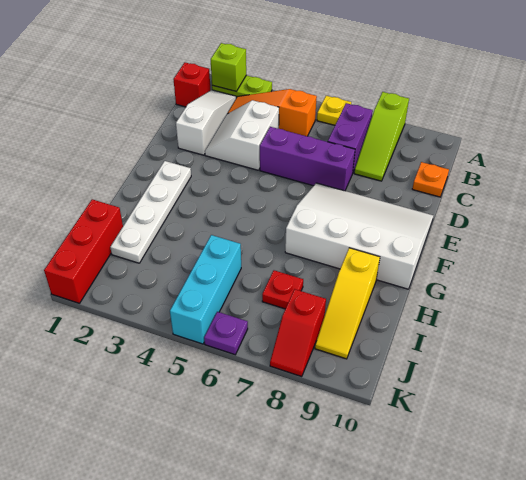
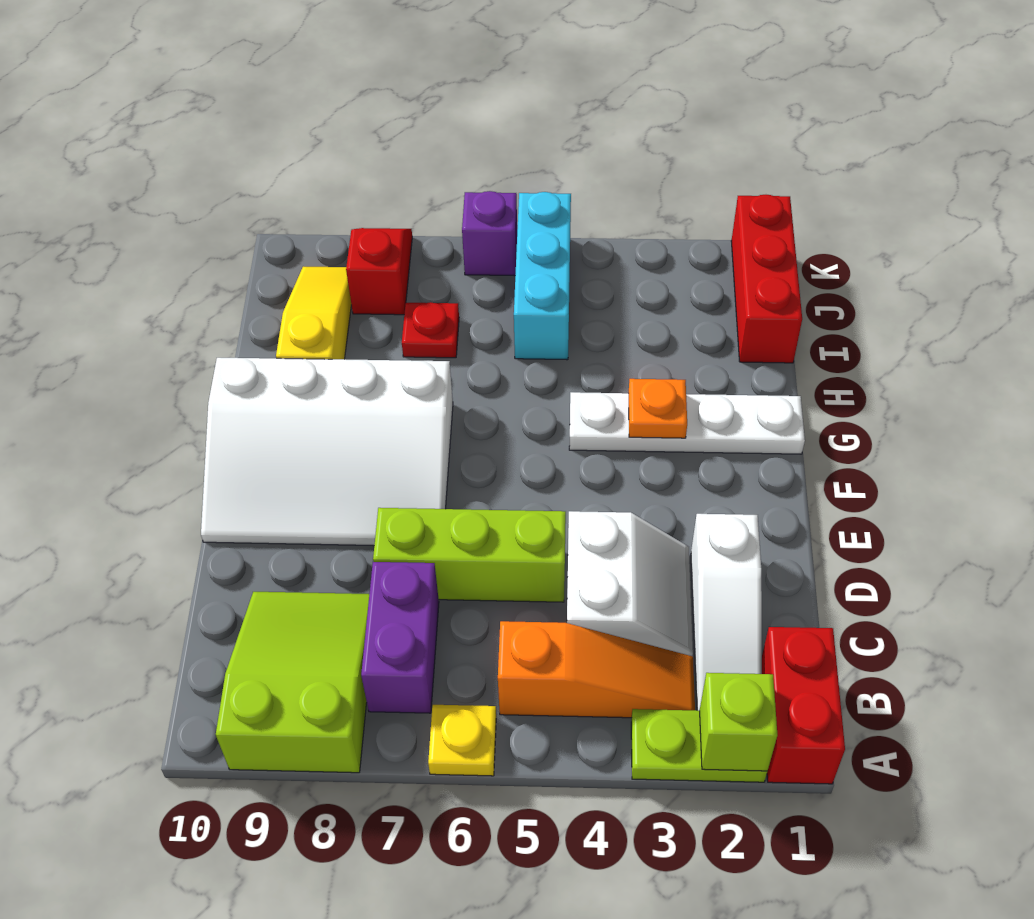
lime slope A8:C8 level 1 top A -> lime slope A8:C9 level 1 top A
red brick B1 level 1 -> red brick A1:B1 level 1
orange plate C10 level 1 -> orange plate G3 level 2
purple brick D5:D7 level 1 -> lime brick D5:D7 level 1
white plate F2:I2 level 1 -> white plate G1:G4 level 1
purple plate K6 level 1 -> purple brick K6 level 1

